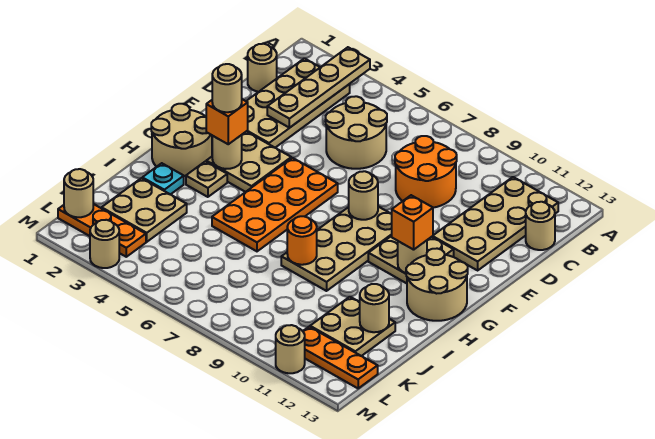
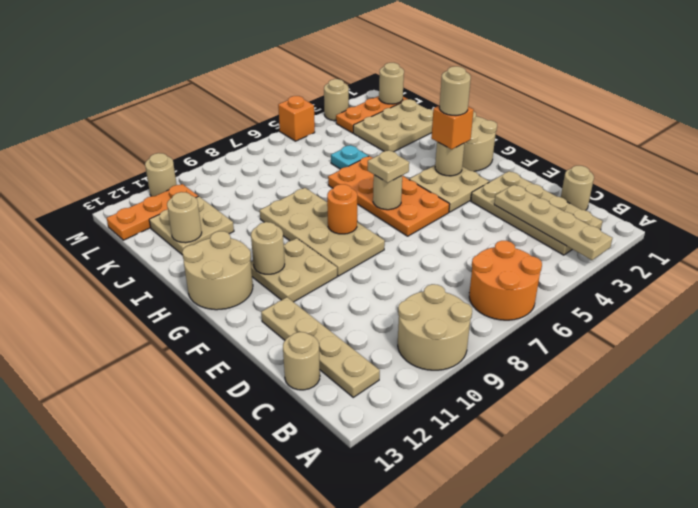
tan plate B11:E12 level 1 -> tan plate B12:E12 level 1
tan round brick C5:D6 level 1 -> tan round brick A9:B10 level 1
orange round brick C8:D9 level 1 -> orange round brick A6:B7 level 1
tan round brick F8 level 2 -> tan round brick G6 level 2
orange brick G11 level 3 -> orange brick M5 level 1
tan plate H3 level 1 -> tan plate G6 level 3
cyan plate I2 level 1 -> cyan plate J5 level 1
orange round brick I8 level 2 -> orange round brick G8 level 2
tan plate J2:K3 level 1 -> tan plate J1:K3 level 1

